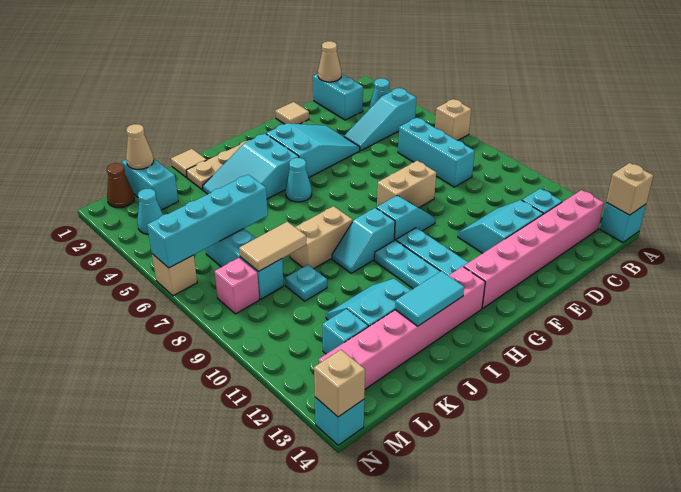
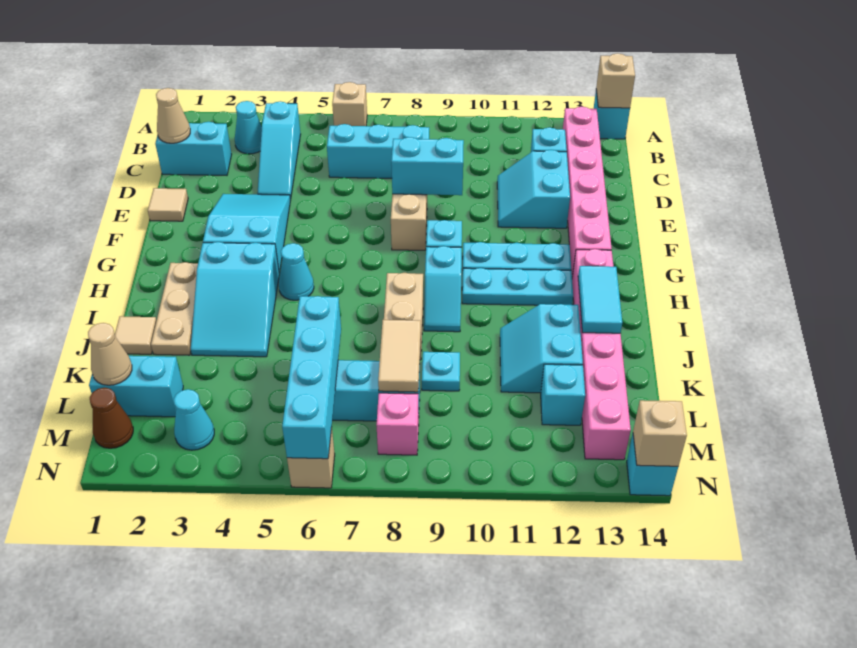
none -> cyan brick E8:E9 level 2

